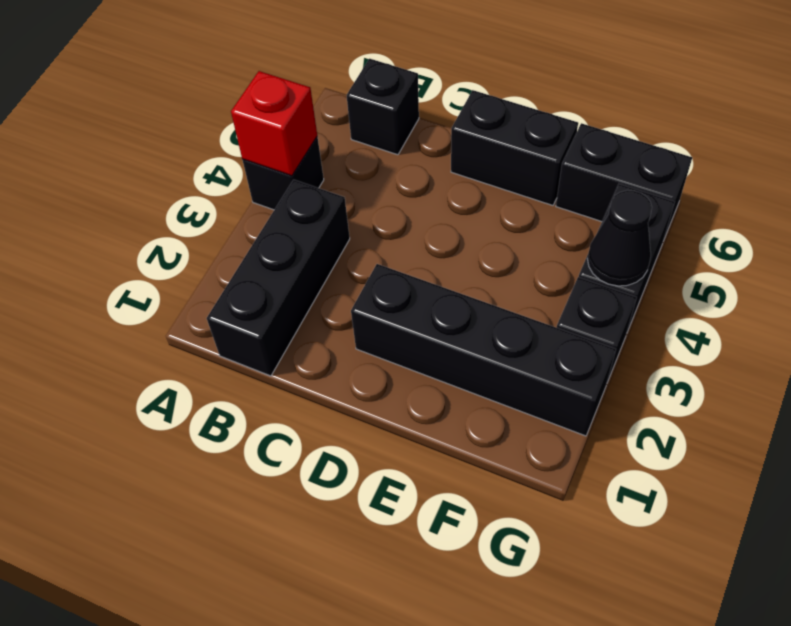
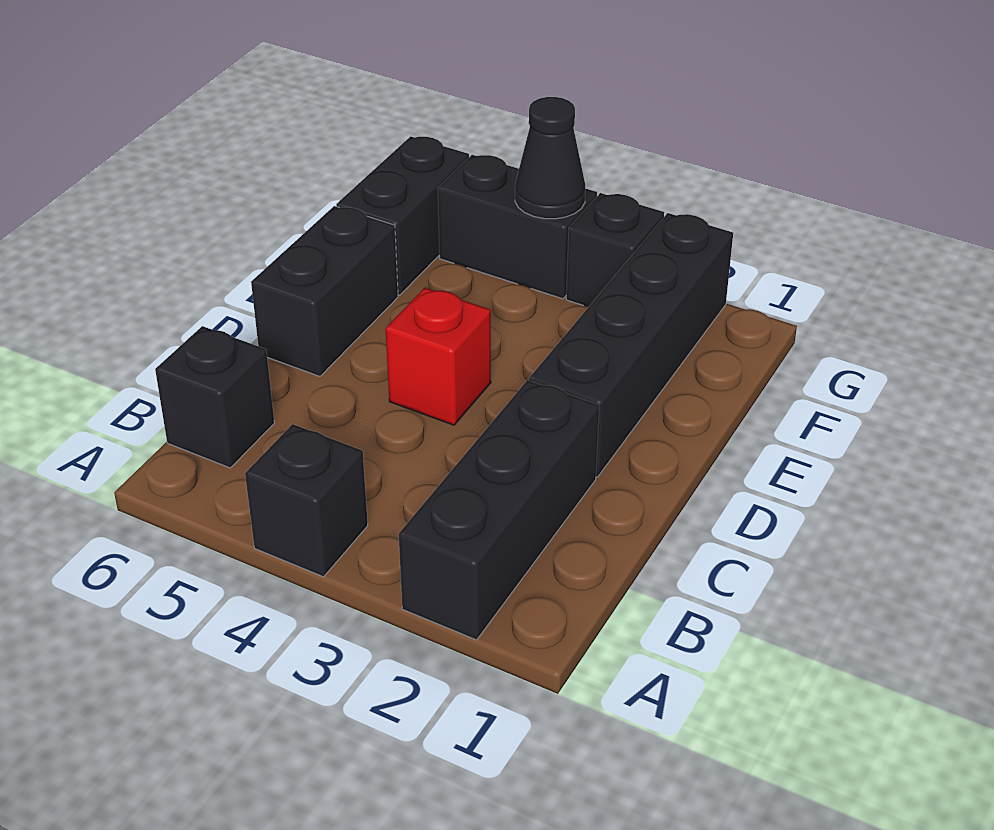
red brick A4 level 2 -> red brick D4 level 1
black brick B1:B3 level 1 -> black brick A2:C2 level 1

